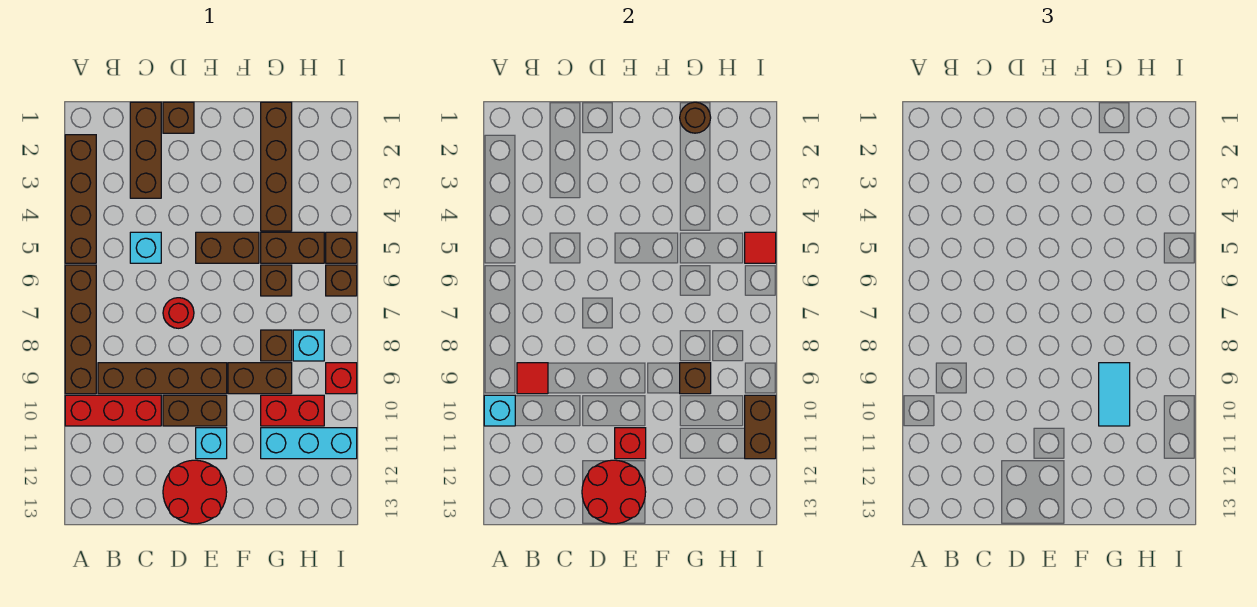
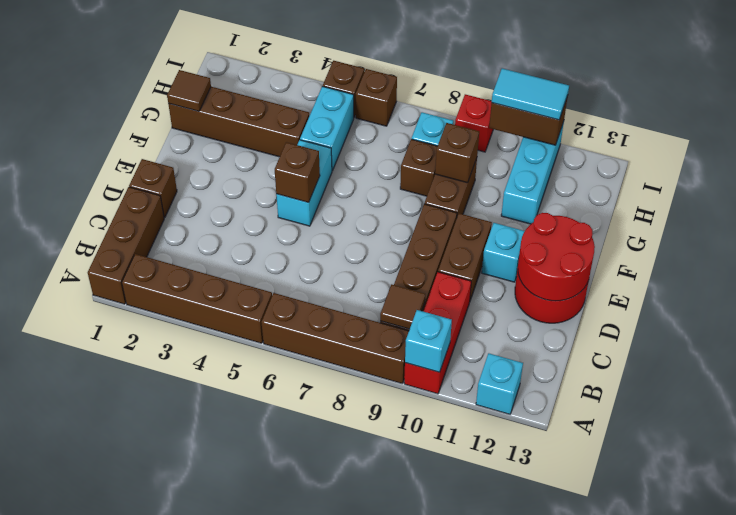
red tile B9 level 2 -> brown tile B9 level 2
brown brick C1:C3 level 1 -> brown brick A1:C1 level 1
cyan brick C5 level 1 -> cyan brick A12 level 1
red round brick D7 level 1 -> none
brown brick E5:F5 level 1 -> cyan brick E5:F5 level 1
red brick E11 level 2 -> none
brown round brick G1 level 2 -> brown tile G1 level 2
brown brick G5:H5 level 1 -> cyan brick G5:H5 level 1
brown brick G6 level 1 -> brown brick E5 level 2
cyan tile G9:G10 level 3 -> cyan tile I10:I11 level 3
red brick G10:H10 level 1 -> none
red tile I5 level 2 -> none

